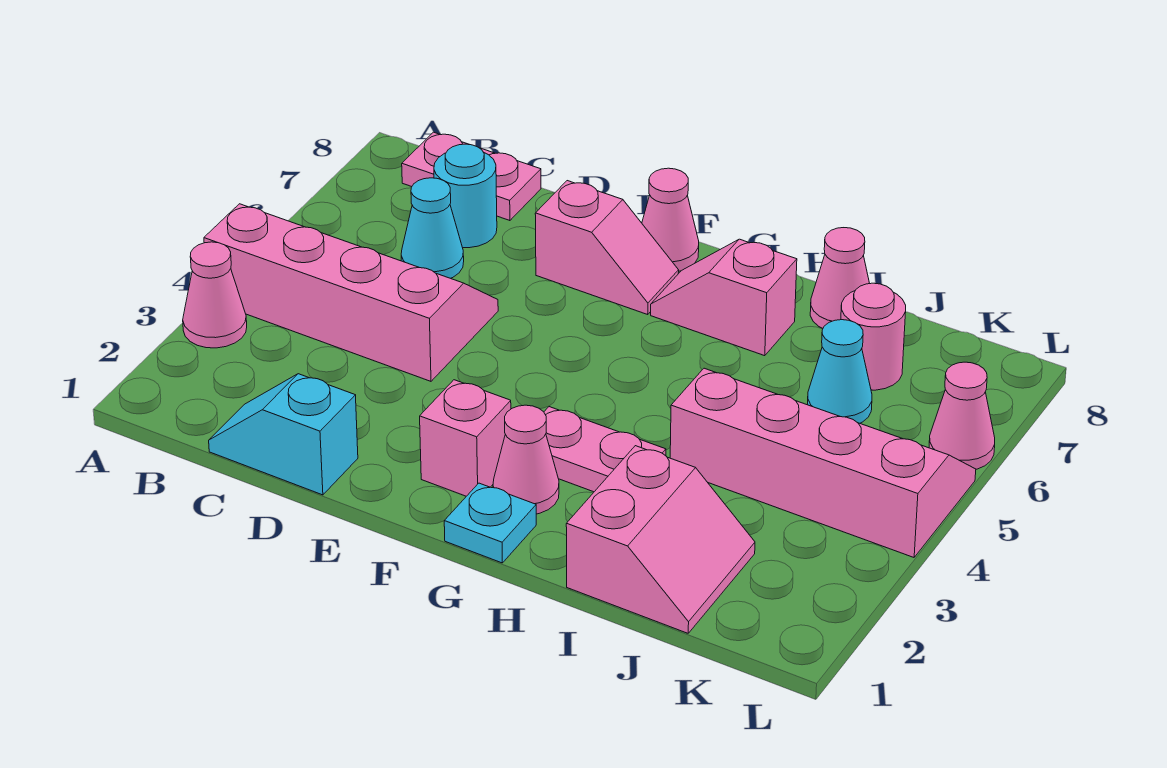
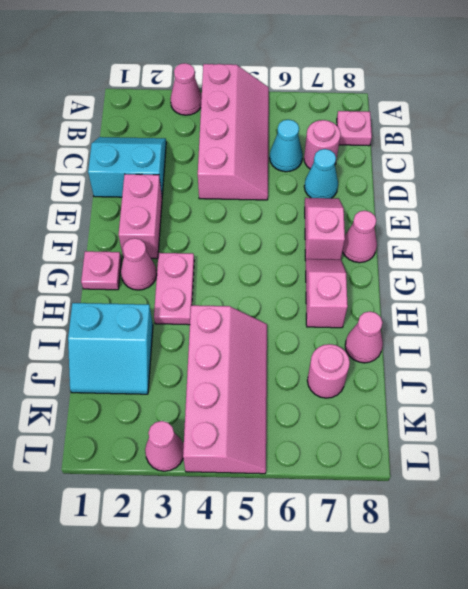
pink plate B8:C8 level 1 -> pink plate B8 level 1
cyan slope C1:D1 level 1 top D -> cyan slope C1:D2 level 1 top D
cyan round brick C7 level 1 -> pink round brick C7 level 1
pink slope E7:F7 level 1 top E -> pink slope E7:F7 level 1 top F
pink brick F2 level 1 -> pink brick E2:F2 level 1
cyan plate G1 level 1 -> pink plate G1 level 1
pink slope I1:J2 level 1 top I -> cyan slope I1:J2 level 1 top I
cyan cone J6 level 1 -> cyan cone D7 level 1
pink cone L6 level 1 -> pink cone L3 level 1

